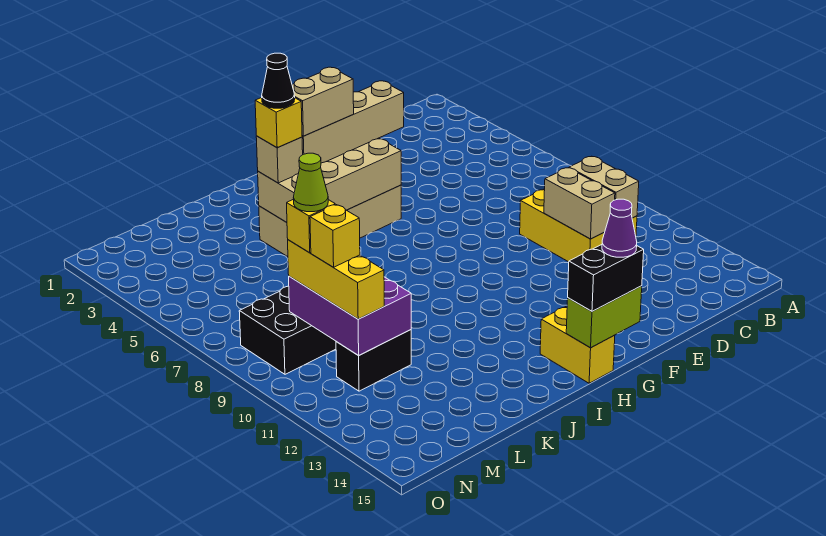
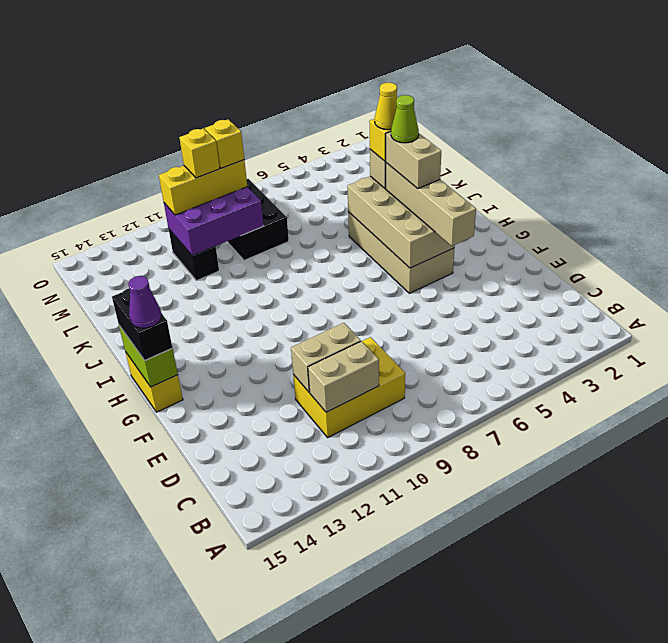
yellow brick H14:H15 level 1 -> yellow brick G15:H15 level 1
black cone J4 level 5 -> yellow cone J4 level 5
lime cone M9 level 5 -> lime cone I4 level 5

